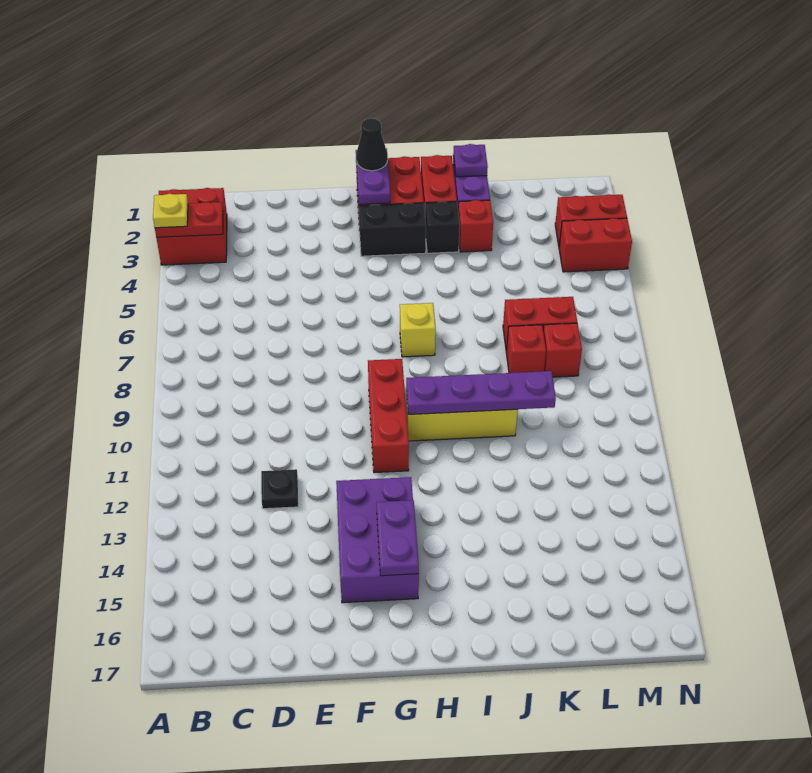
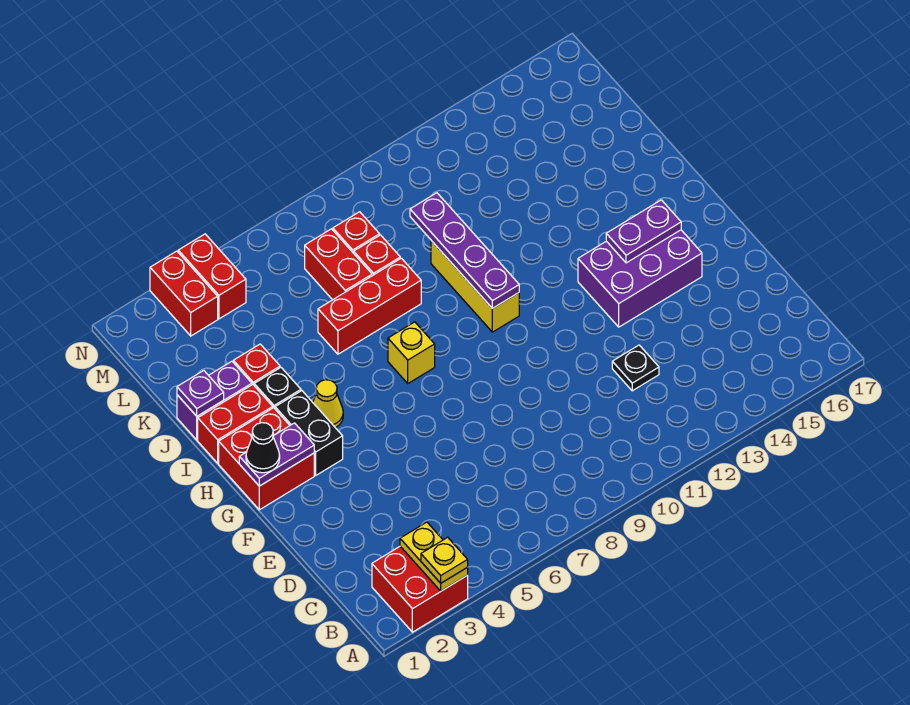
red plate A3:B3 level 2 -> yellow plate A3:B3 level 2
red brick G9:G11 level 1 -> red brick J6:J8 level 1
none -> yellow cone H4 level 1

